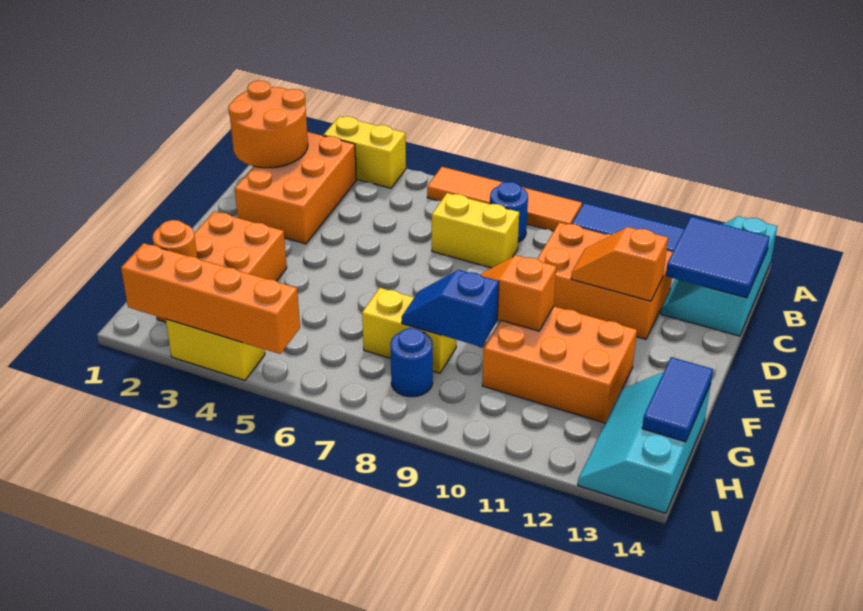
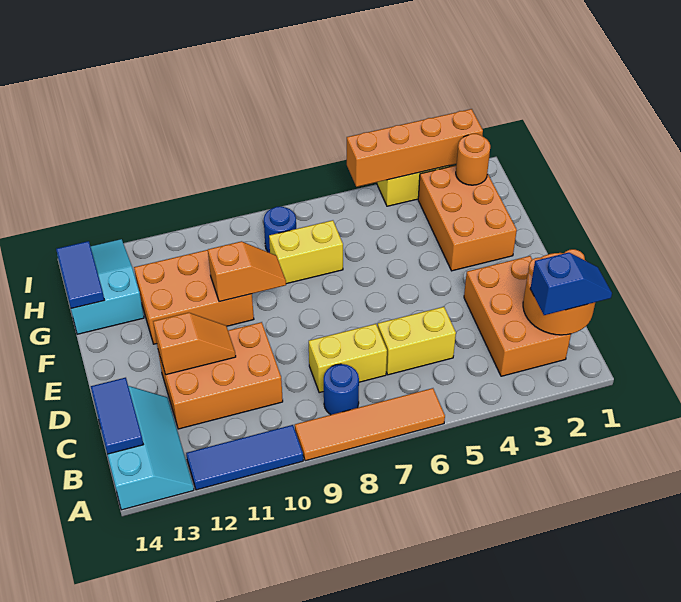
yellow brick A3:A4 level 1 -> yellow brick C5:C6 level 1
blue tile B13:C14 level 2 -> blue tile B14:C14 level 2
blue slope G8:G9 level 2 top 9 -> blue slope B1:B2 level 3 top 2
cyan slope G13:I14 level 1 top 14 -> cyan slope G13:I14 level 1 top G

